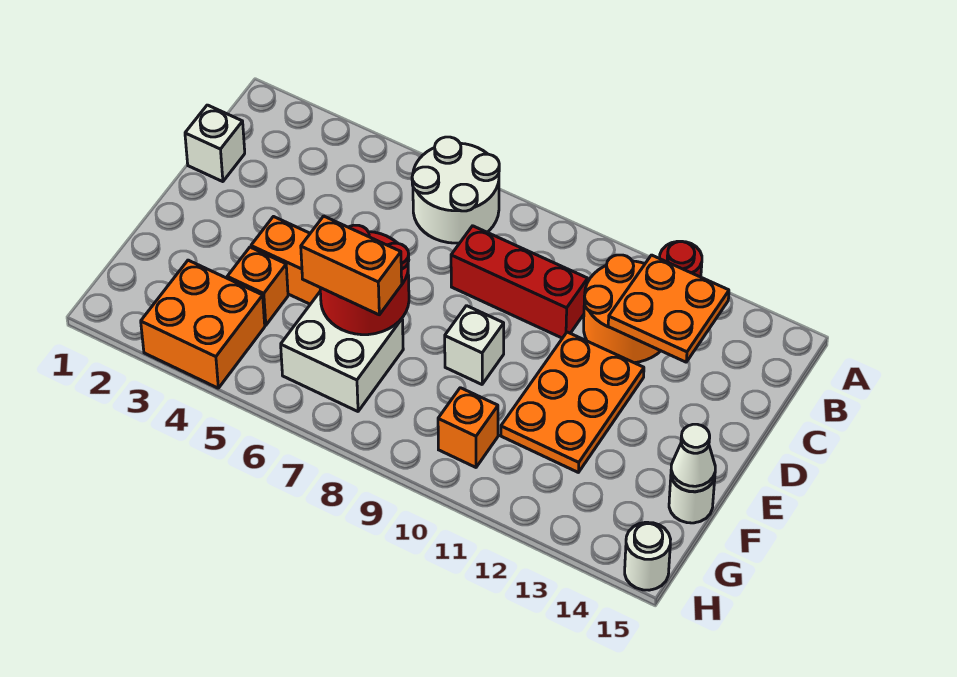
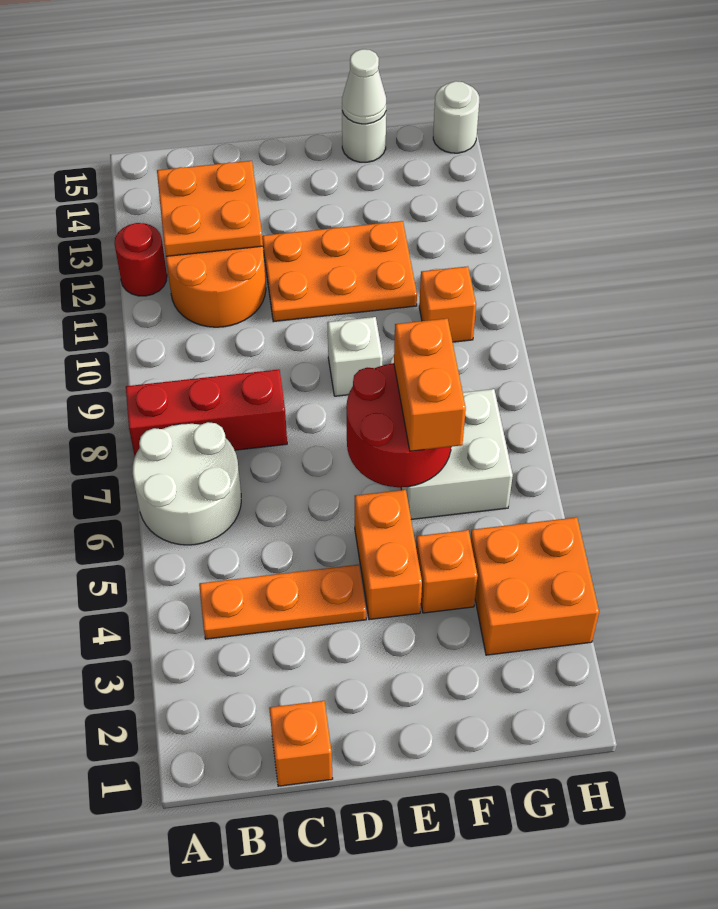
none -> orange plate B4:D4 level 1
white brick C1 level 1 -> orange brick C1 level 1
red brick C8:C10 level 1 -> red brick A8:C8 level 1

